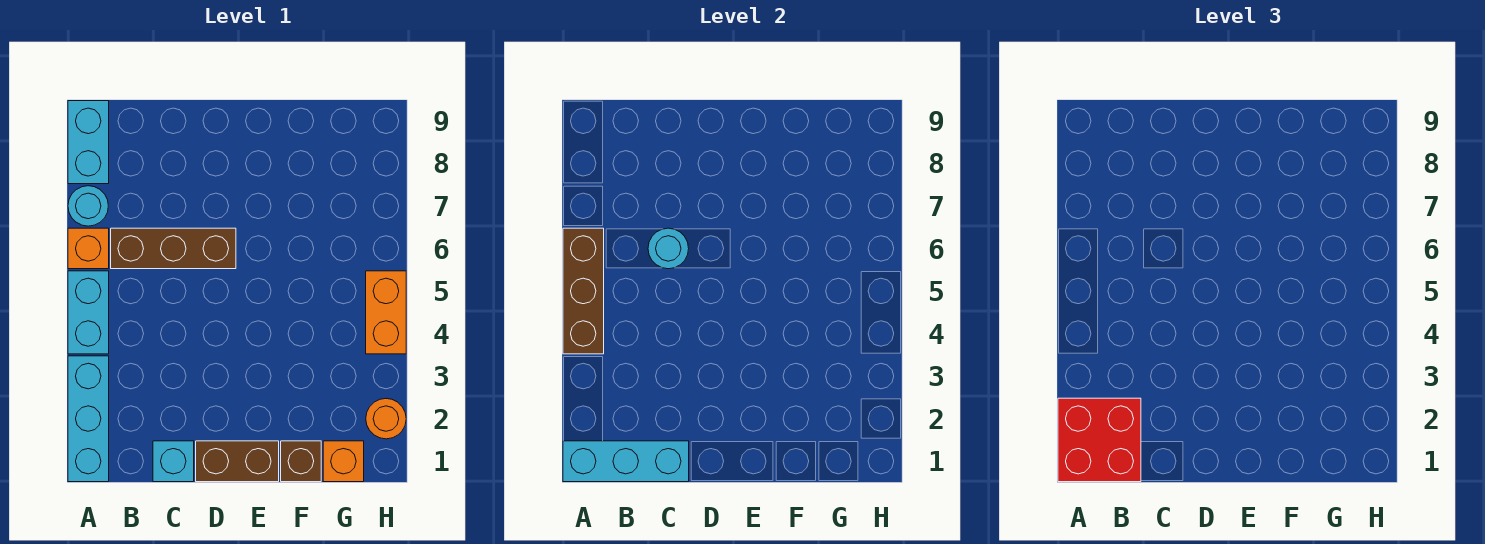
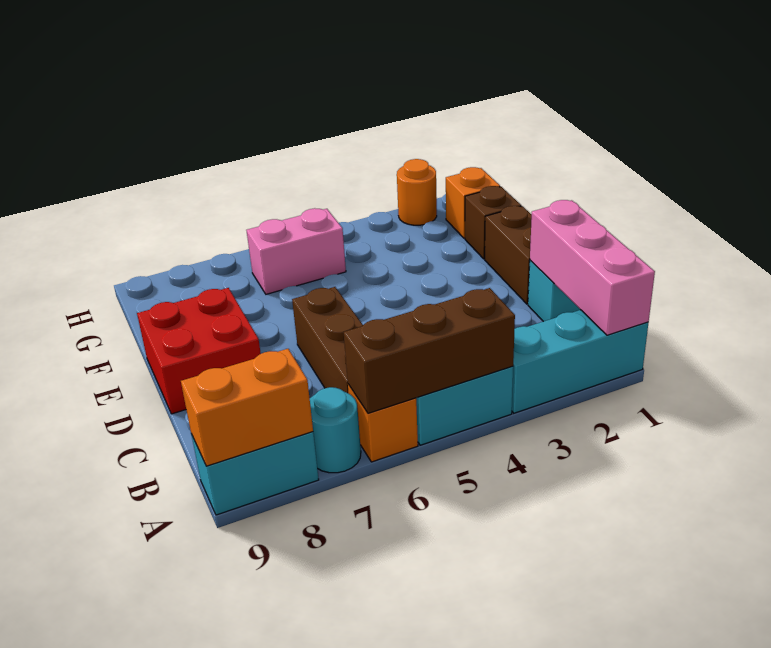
cyan brick A1:C1 level 2 -> pink brick A1:C1 level 2
red brick A1:B2 level 3 -> red brick D8:E9 level 1
cyan round brick C6 level 2 -> none
none -> pink brick G5:G6 level 1
orange brick H4:H5 level 1 -> orange brick A8:A9 level 2

